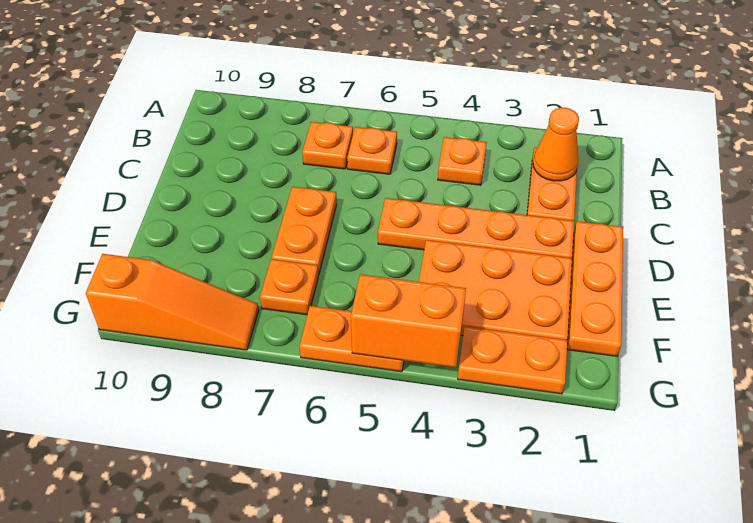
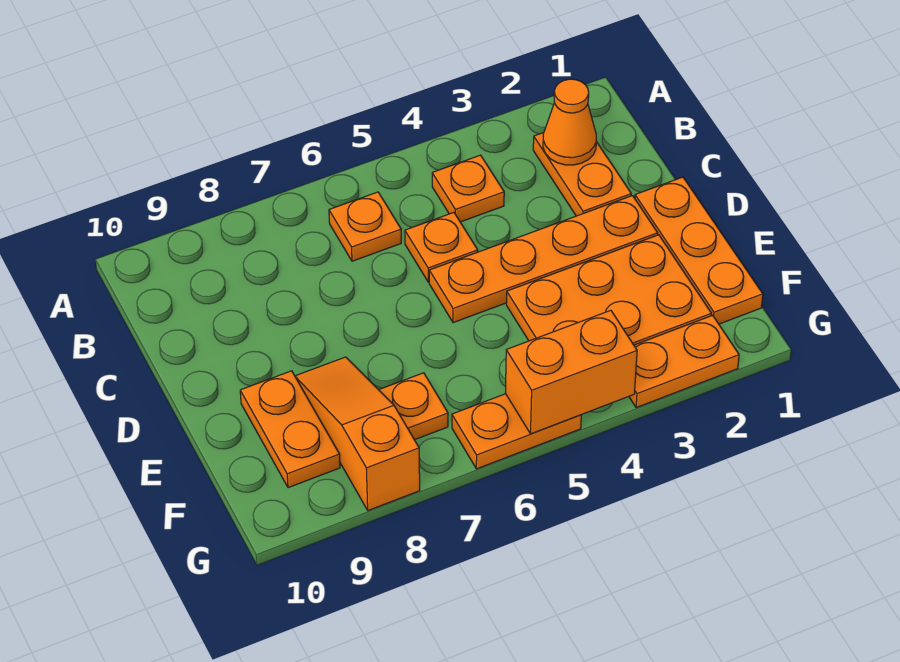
orange plate B7 level 1 -> orange plate C5 level 1
orange plate D7:E7 level 1 -> orange plate E9:F9 level 1
orange slope G8:G10 level 1 top 10 -> orange slope E8:G8 level 1 top G

